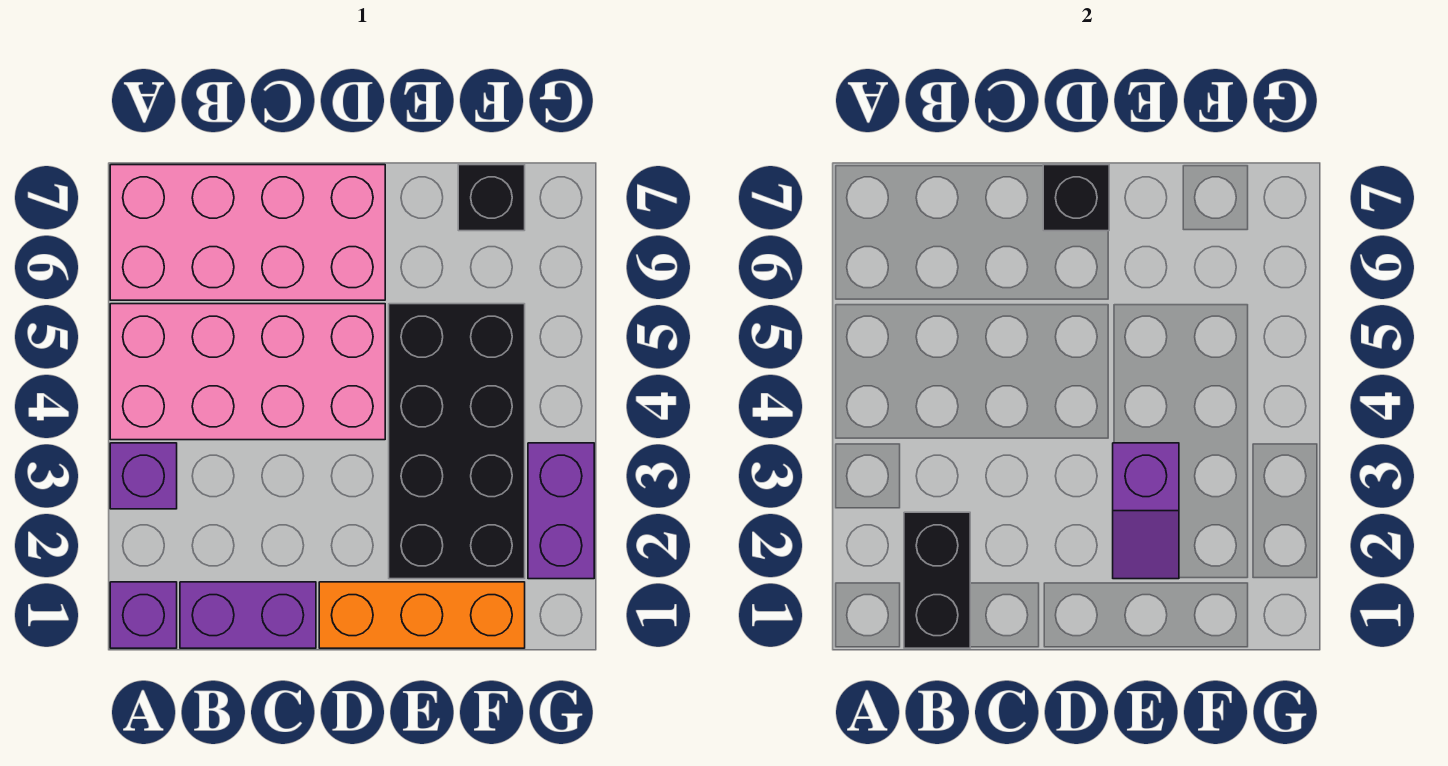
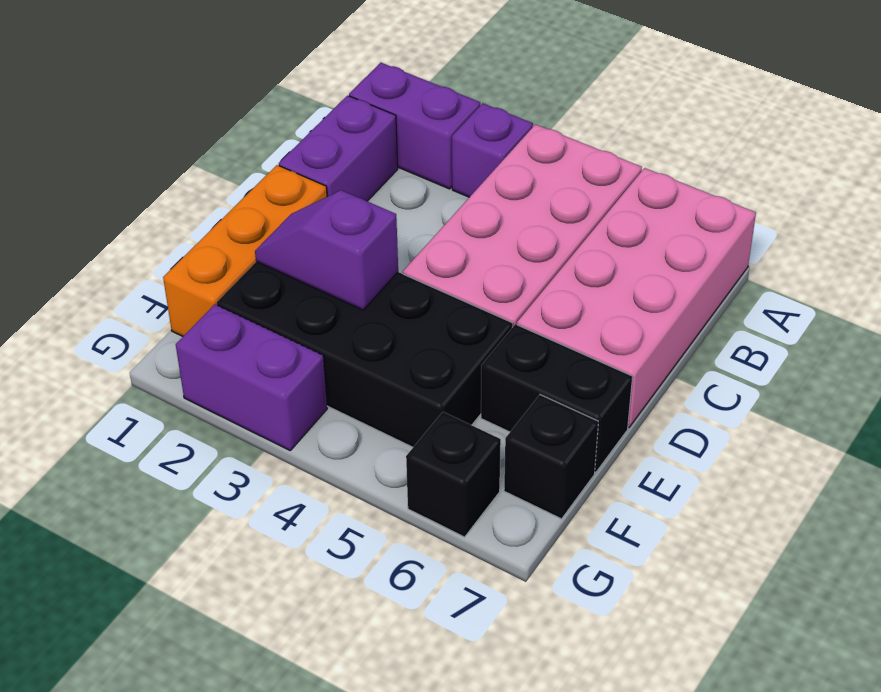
purple brick A1 level 1 -> purple brick A1:A2 level 1
black brick B1:B2 level 2 -> black brick E6:E7 level 1
black brick D7 level 2 -> black brick G6 level 1

